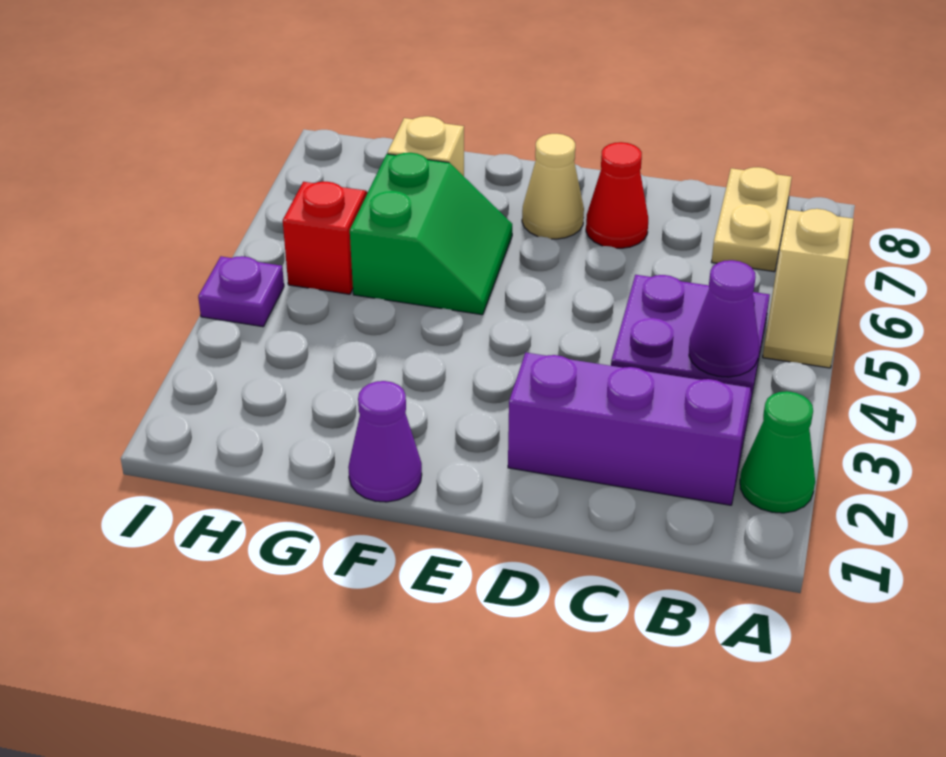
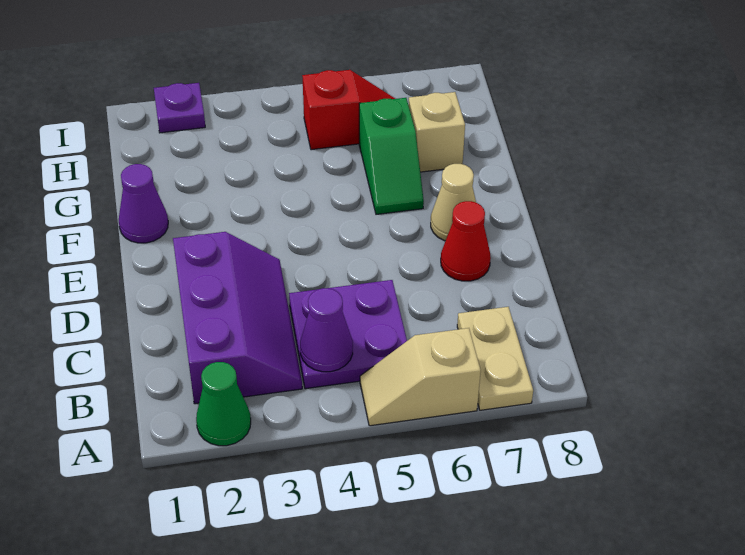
tan plate B7:B8 level 1 -> tan plate A7:B7 level 1
green slope F5:G6 level 1 top G -> green slope F6:G6 level 1 top G
purple plate I4 level 1 -> purple plate I2 level 1

